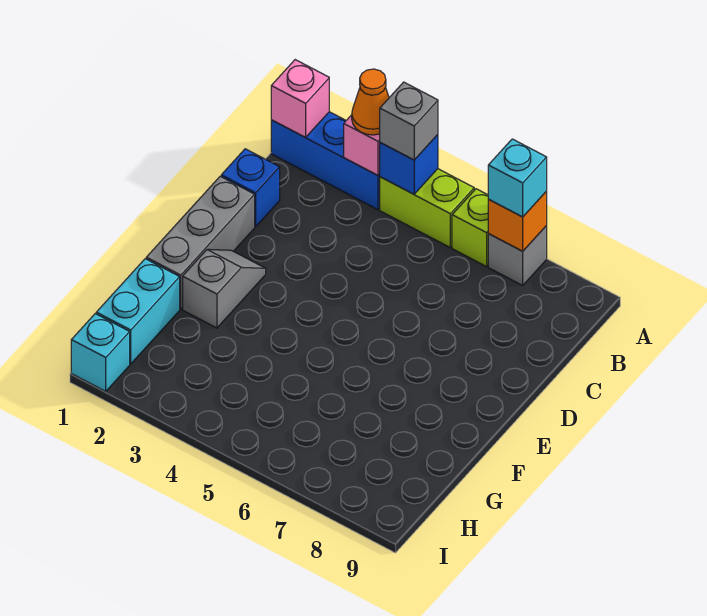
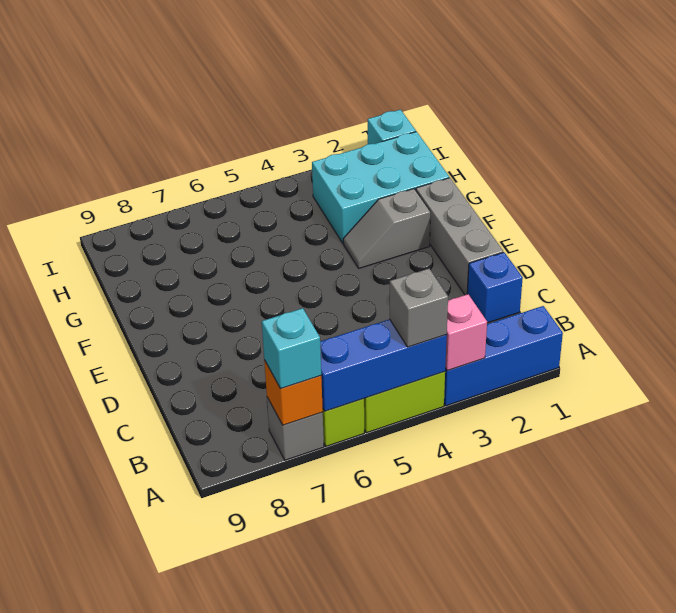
pink brick A1 level 2 -> none
orange cone A3 level 3 -> none
blue brick A4 level 2 -> blue brick A4:A6 level 2
grey slope E2:F2 level 1 top F -> grey slope F2:F3 level 1 top 2
cyan brick G1:H1 level 1 -> cyan brick G1:H3 level 1

